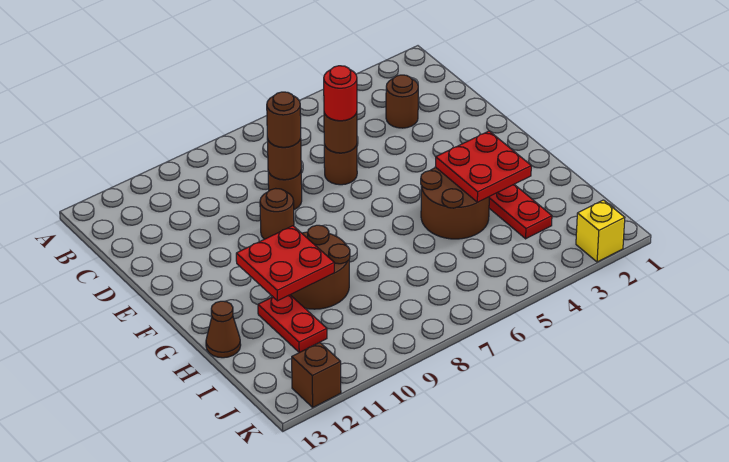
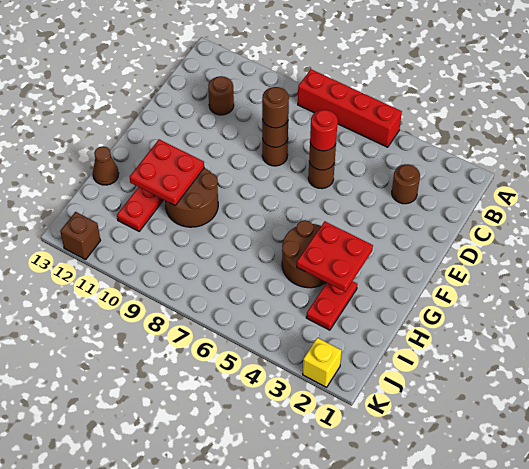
none -> red brick A5:A8 level 1
brown round brick E9 level 1 -> brown round brick C11 level 1

